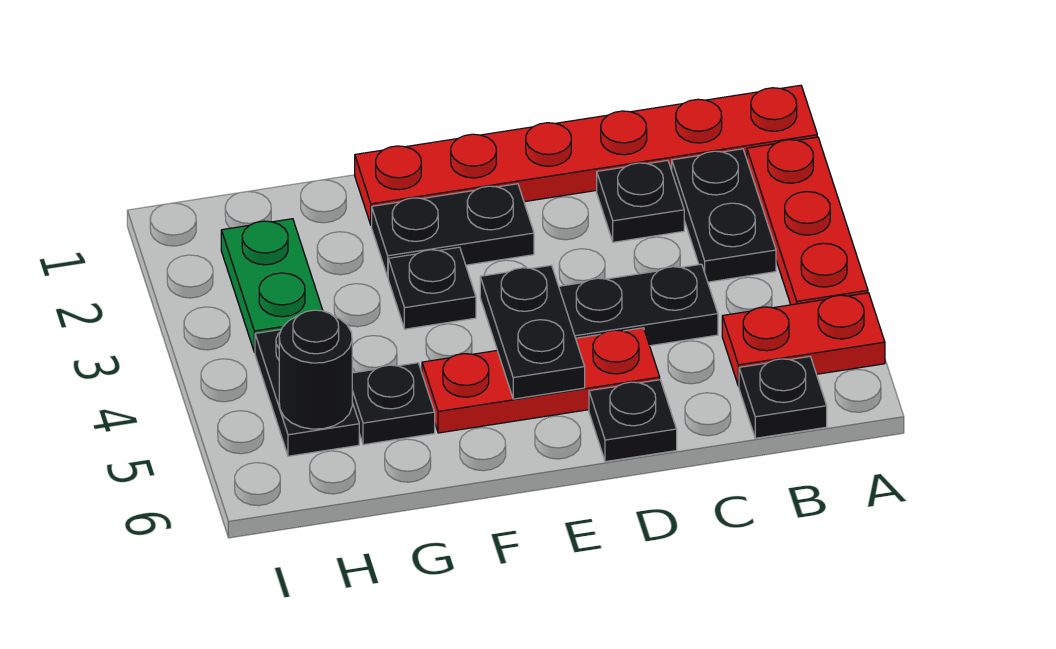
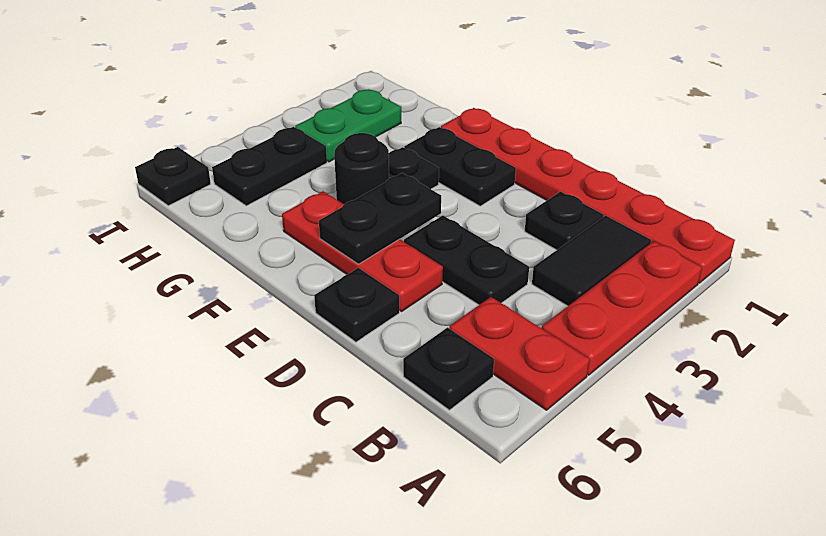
black plate B2:B3 level 1 -> black tile B2:B3 level 1
black plate G5 level 1 -> black plate I6 level 1
black round brick H5 level 2 -> black round brick F4 level 1

